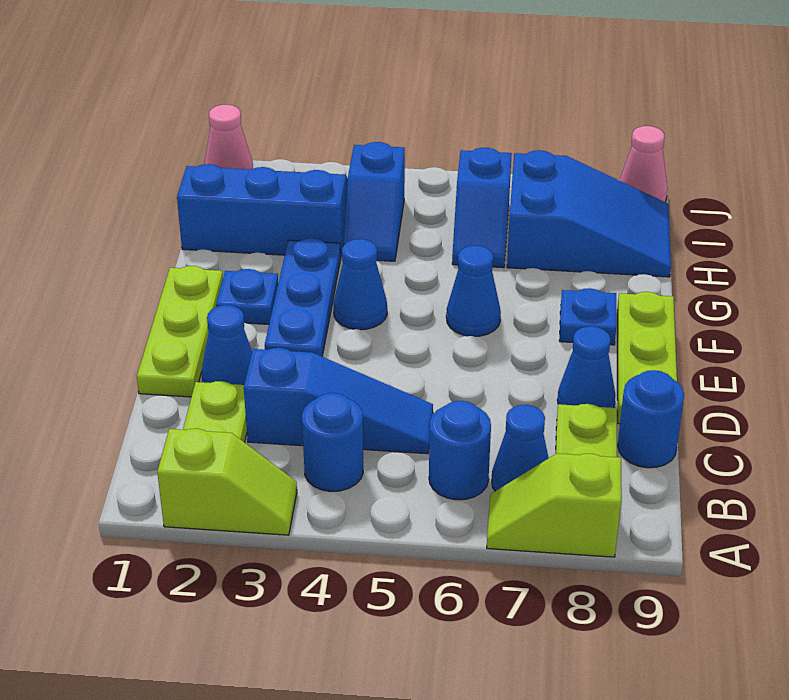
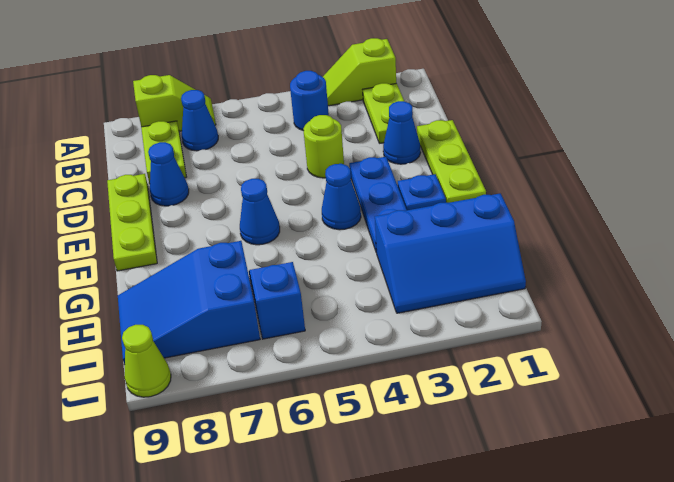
blue round brick B6 level 1 -> none
blue slope C3:C5 level 1 top 3 -> none
blue round brick C9 level 1 -> none
none -> lime round brick D4 level 1
blue plate F8 level 1 -> none
blue slope H4:I4 level 1 top I -> none
pink cone J1 level 1 -> none
pink cone J9 level 1 -> lime cone J9 level 1

